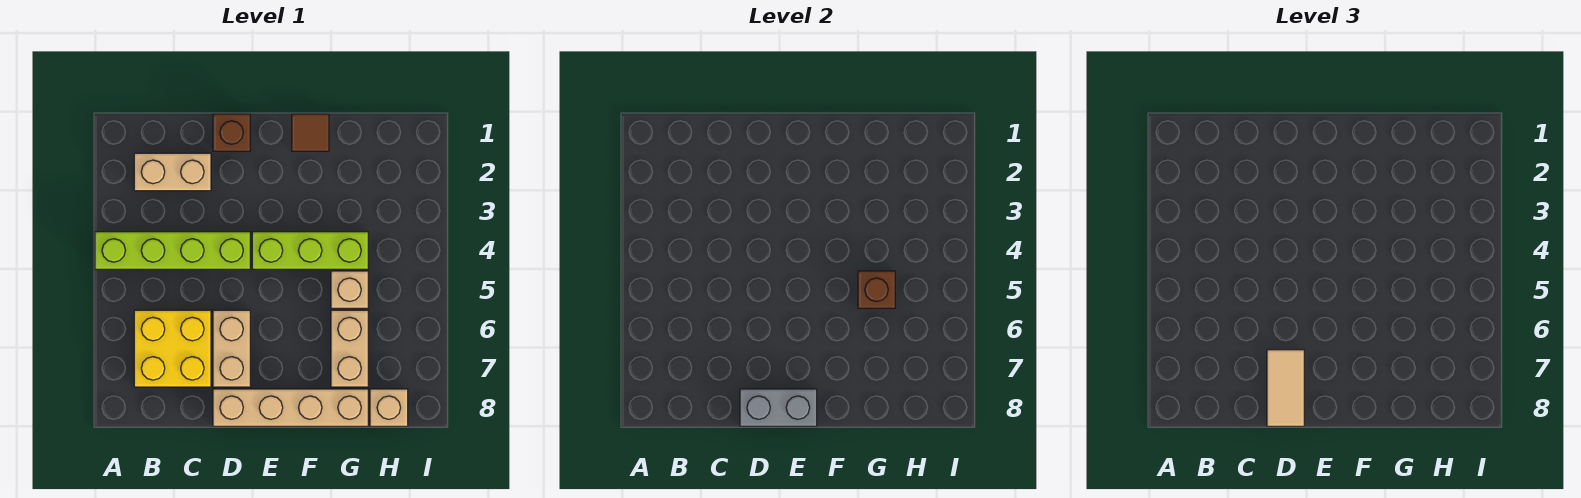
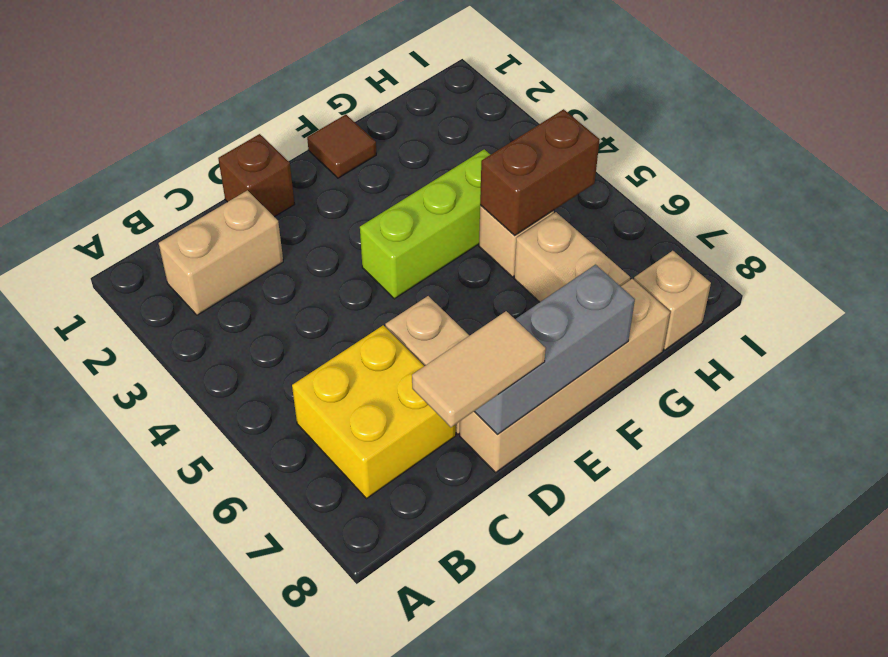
lime brick A4:D4 level 1 -> none
tan tile D7:D8 level 3 -> tan tile C8:D8 level 3
grey brick D8:E8 level 2 -> grey brick D8:F8 level 2
brown brick G5 level 2 -> brown brick G5:H5 level 2

